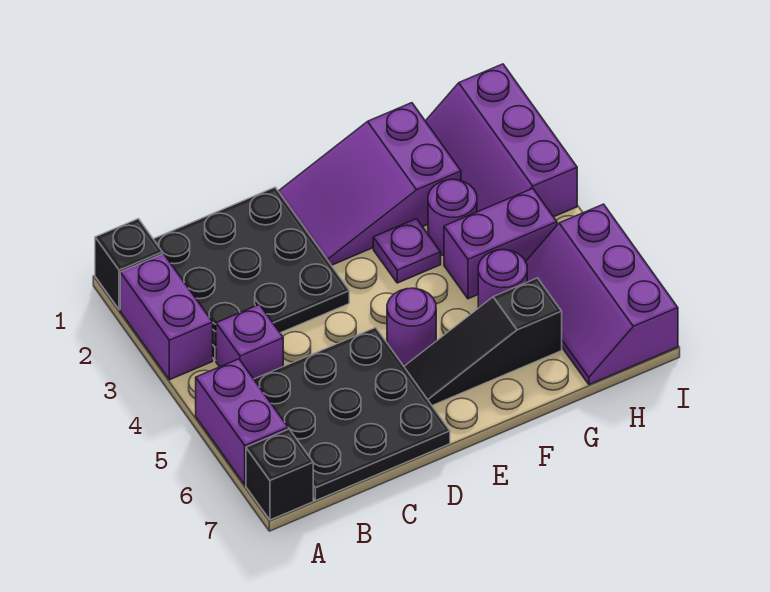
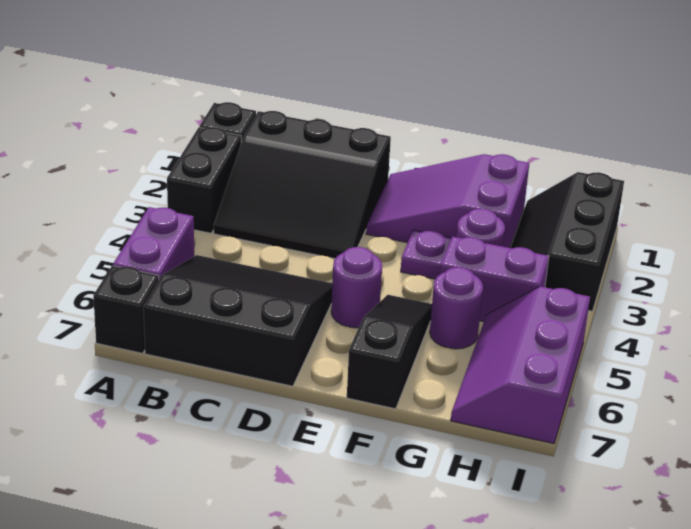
purple brick A2:A3 level 1 -> black brick A2:A3 level 1
black plate B1:D3 level 1 -> black slope B1:D3 level 1 top 1
purple brick B4 level 1 -> none
black plate B5:D7 level 1 -> black slope B5:D7 level 1 top 7
black slope E6:G6 level 1 top G -> black slope F5:F7 level 1 top 7
purple slope H1:I3 level 1 top I -> black slope H1:I3 level 1 top I

